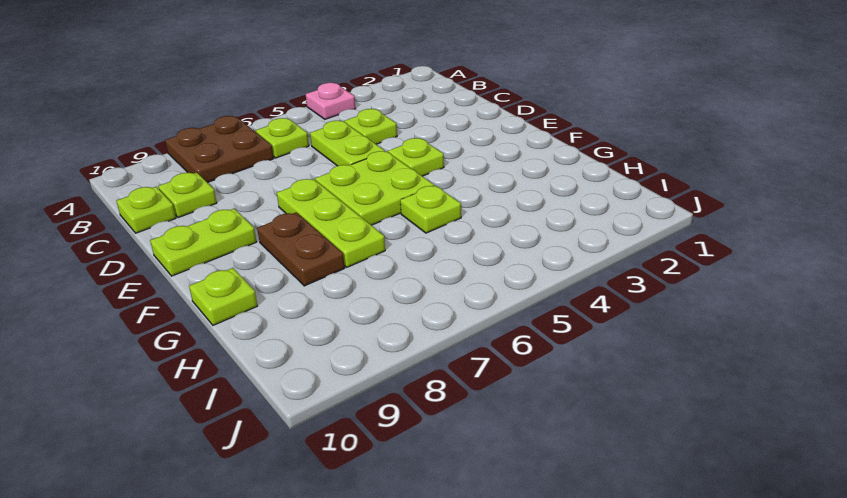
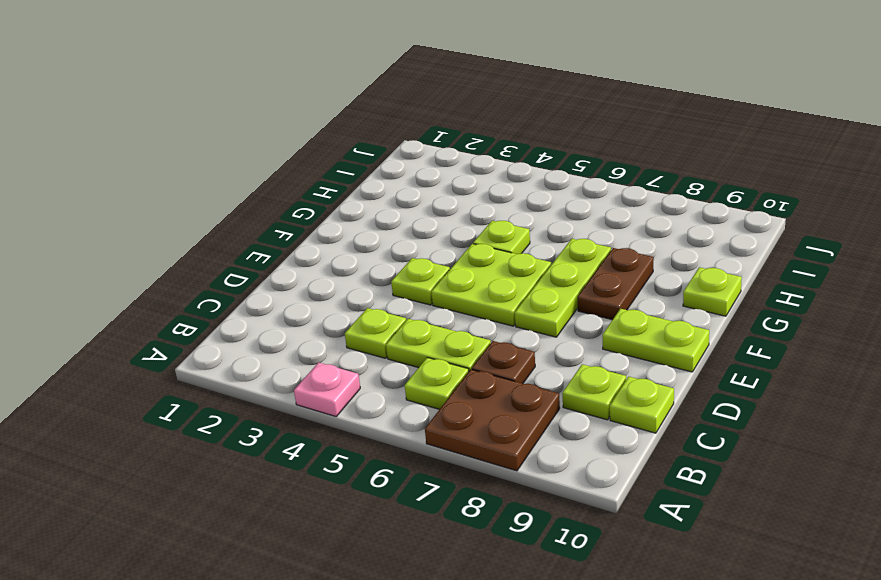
lime plate C5:D5 level 1 -> lime plate C5:C6 level 1
none -> brown plate C7 level 1

